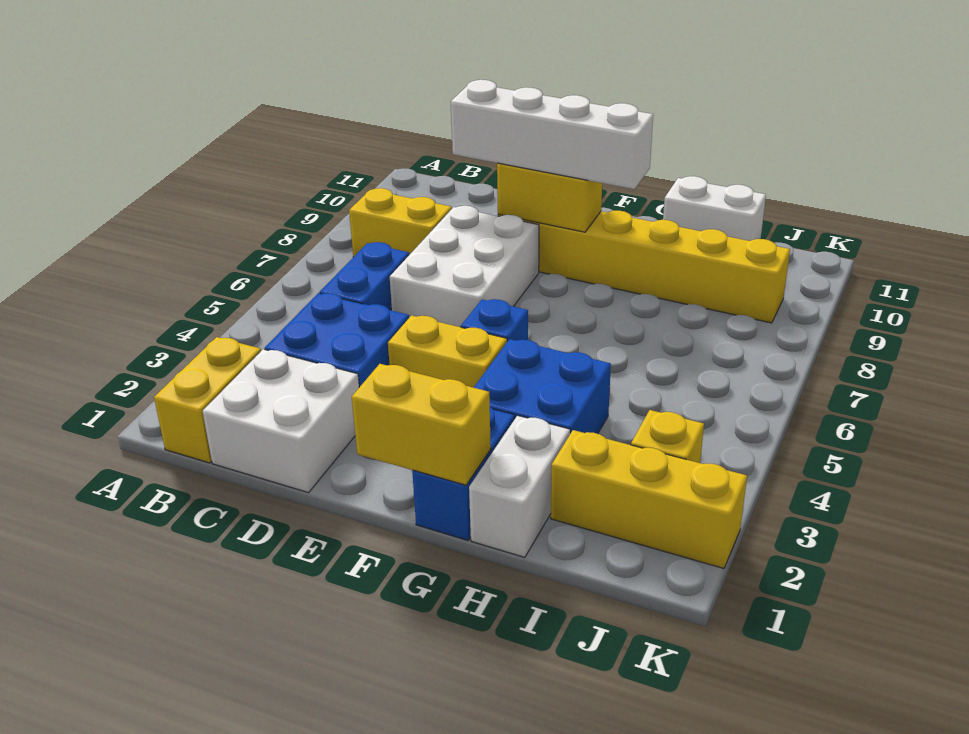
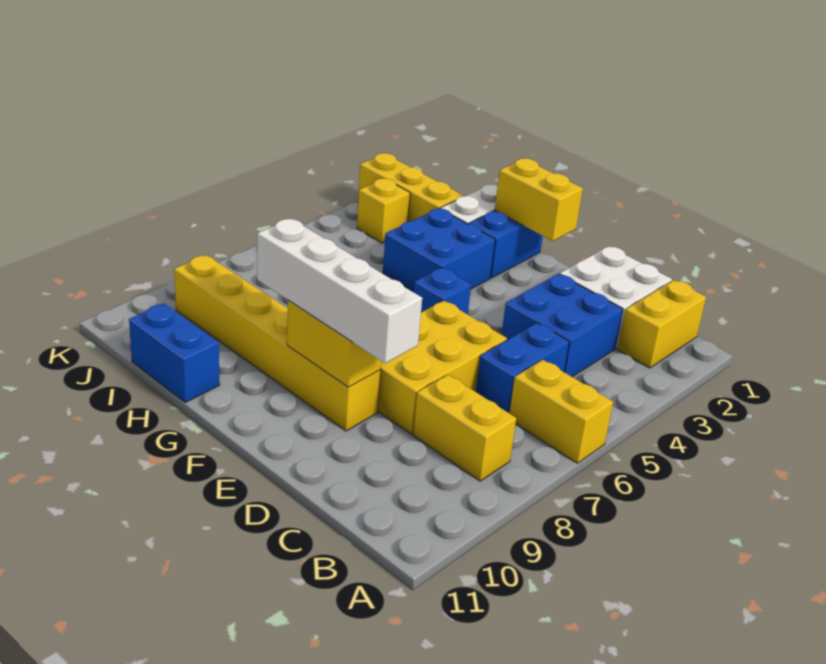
white brick D6:E8 level 1 -> yellow brick D6:E8 level 1
yellow brick E4:F4 level 1 -> yellow brick A6:B6 level 1
white brick H11:I11 level 1 -> blue brick H11:I11 level 1

